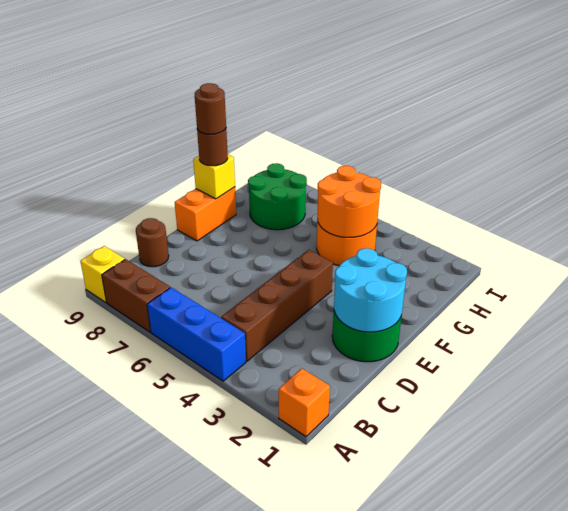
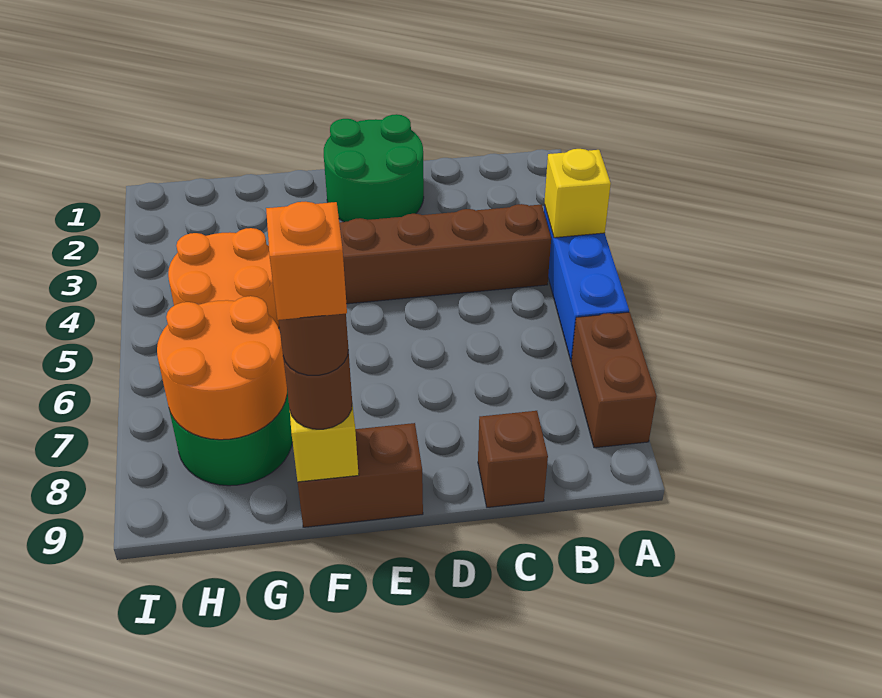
orange brick A1 level 1 -> orange brick F9 level 5
yellow brick A9 level 1 -> yellow brick A4 level 2
brown round brick C9 level 1 -> brown brick C9 level 1
cyan round brick D1:E2 level 2 -> none
orange brick E9:F9 level 1 -> brown brick E9:F9 level 1
orange round brick G4:H5 level 2 -> orange round brick G7:H8 level 2

